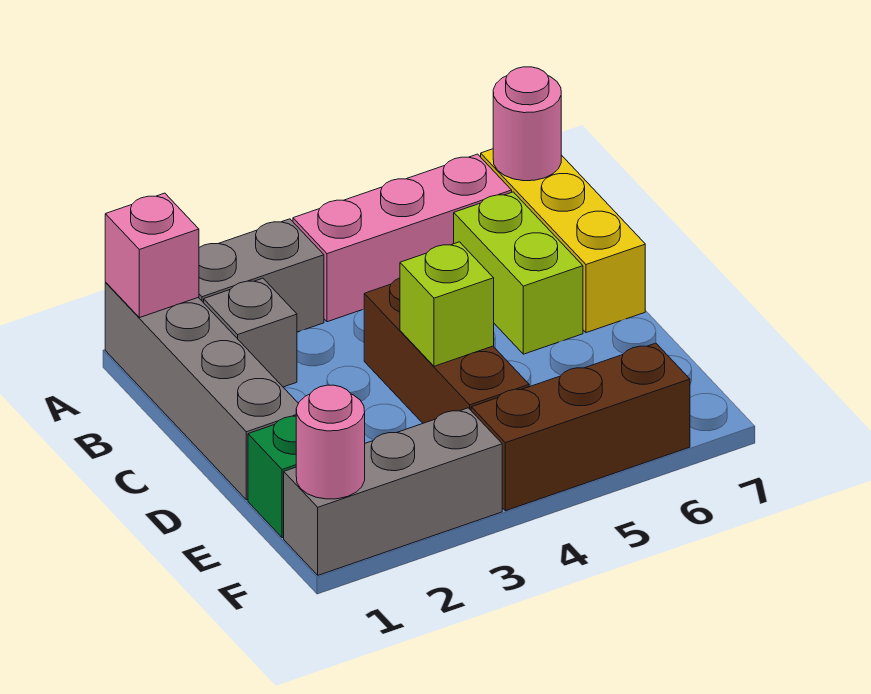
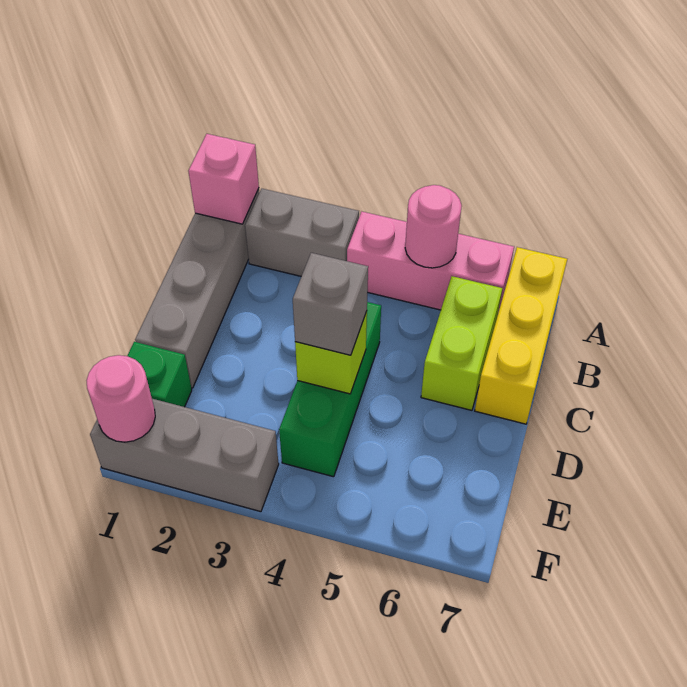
pink round brick A7 level 2 -> pink round brick A5 level 2
grey brick B2 level 1 -> grey brick D4 level 3
brown brick C4:E4 level 1 -> green brick C4:E4 level 1
brown brick F4:F6 level 1 -> none

